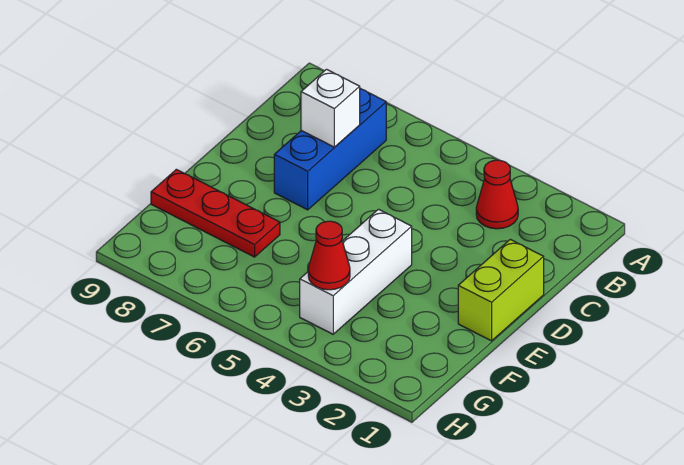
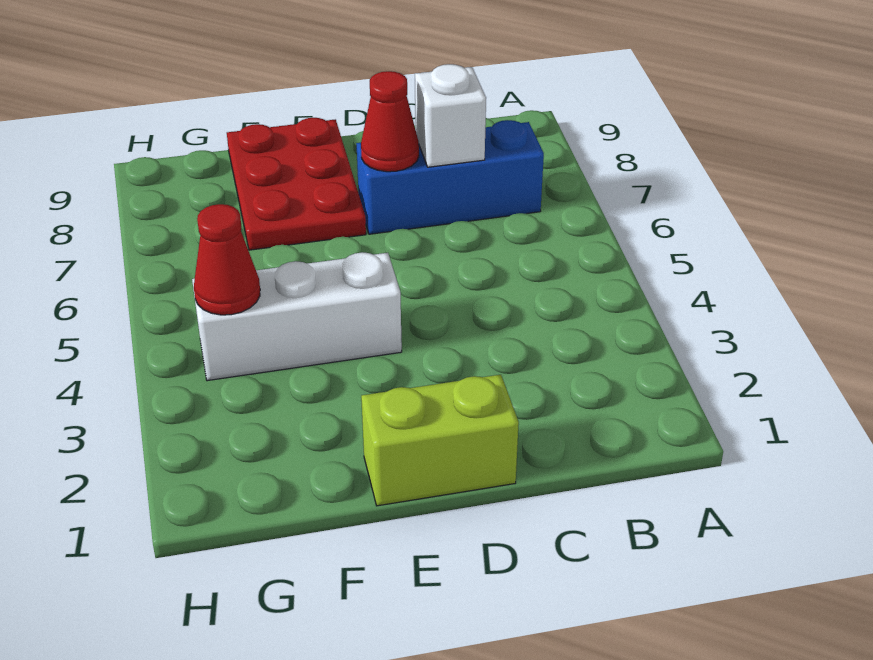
red cone B3 level 1 -> red cone D7 level 2
red plate F7:F9 level 1 -> red plate E7:F9 level 1

